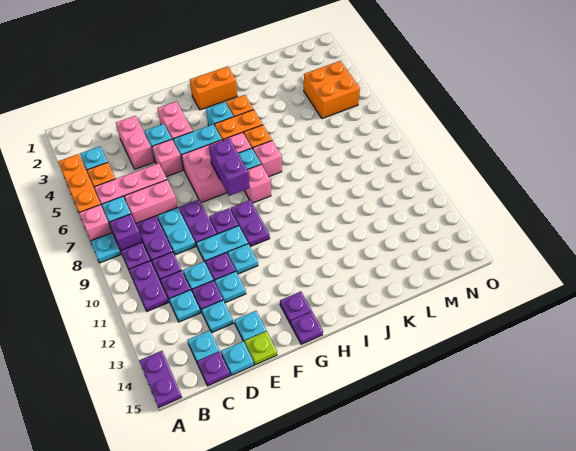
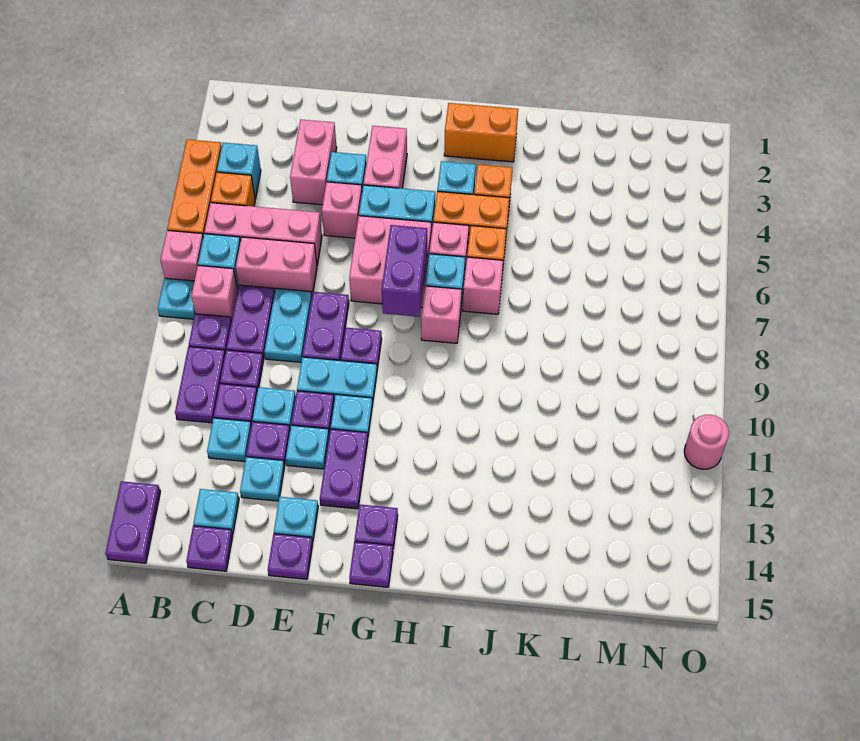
purple brick B8 level 1 -> pink brick B8 level 1
cyan plate D15 level 1 -> none
lime plate E15 level 1 -> purple plate E15 level 1
purple plate G9:G10 level 1 -> purple plate F12:F13 level 1
orange brick M4:N5 level 1 -> none
none -> pink round brick O11 level 1

